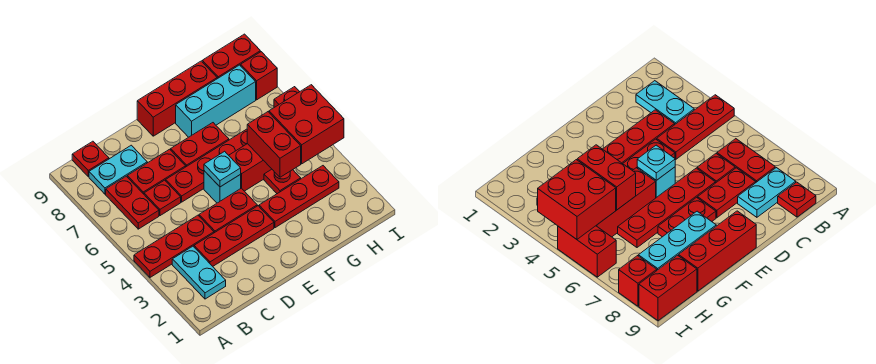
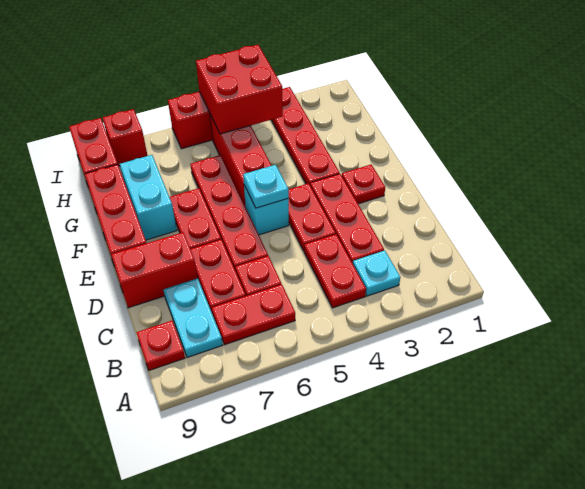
red plate A4:C4 level 1 -> red plate B4:C4 level 1
cyan plate B2:B3 level 1 -> cyan plate B3 level 1
red plate F3:H3 level 1 -> red plate F3:I3 level 1
cyan brick F8:H8 level 1 -> cyan brick F8:G8 level 1
red plate G4 level 1 -> red plate E2 level 1
red brick G4:G5 level 2 -> red brick D8:D9 level 1

